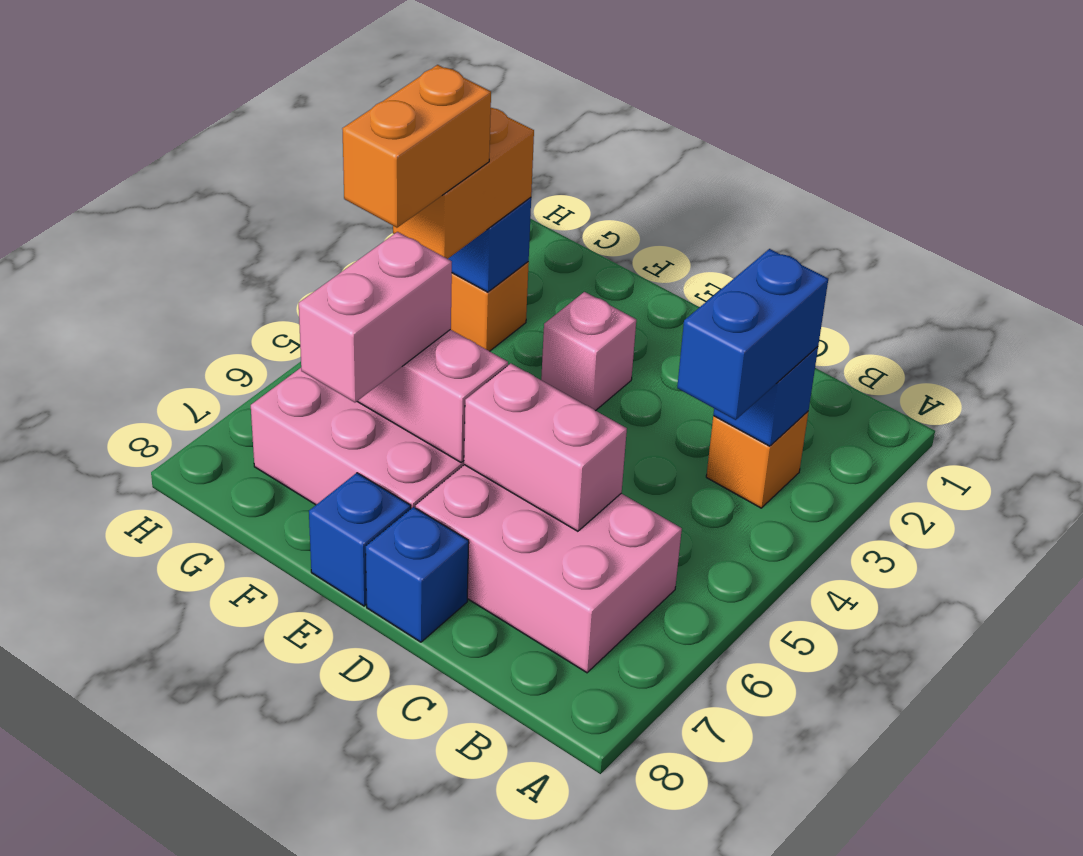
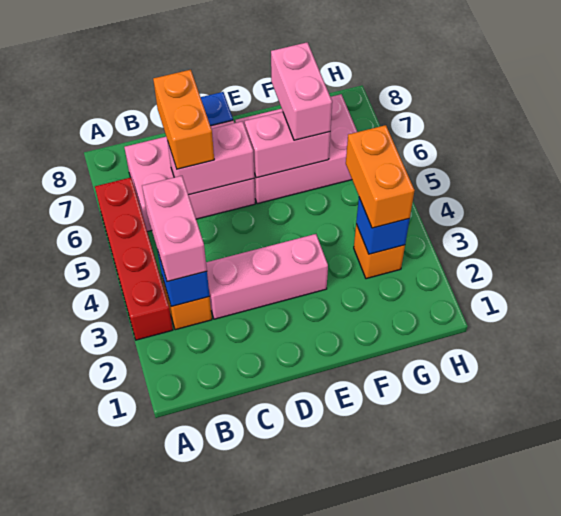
none -> red brick A3:A6 level 1
blue brick B3:B4 level 3 -> pink brick B3:B4 level 3
pink brick E3 level 1 -> pink brick C3:E3 level 1
blue brick E8 level 1 -> none
orange brick G4:G5 level 4 -> orange brick C6:C7 level 3

